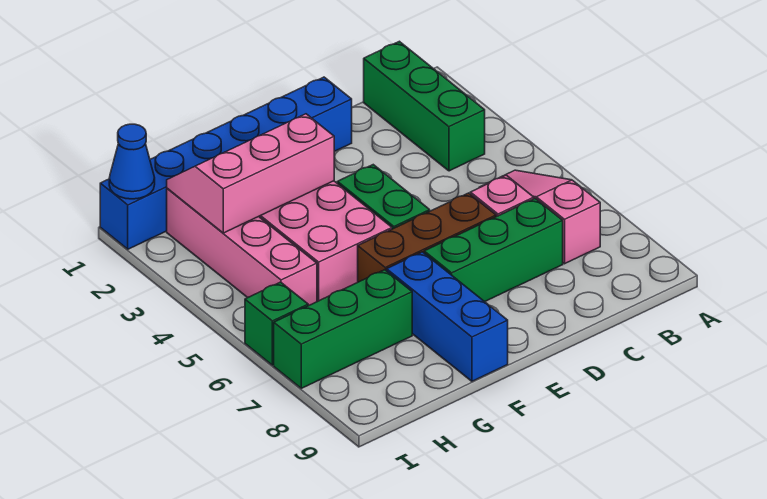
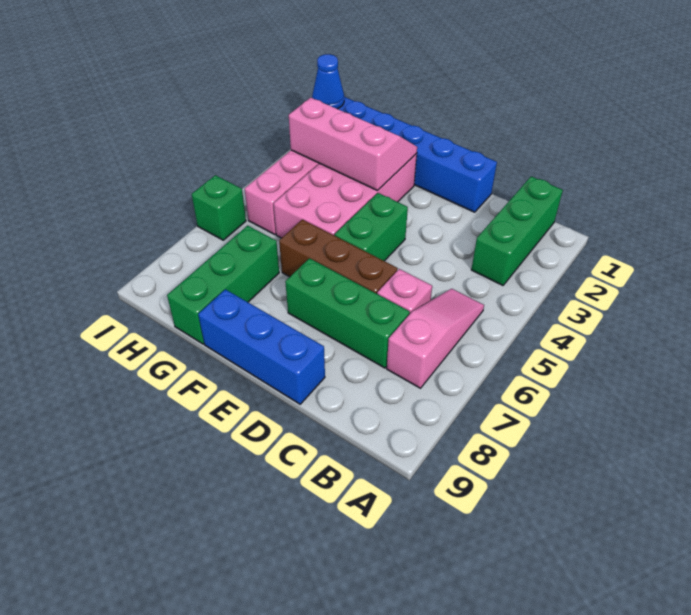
blue brick F7:F9 level 1 -> blue brick D9:F9 level 1
green brick G7:I7 level 1 -> green brick G7:G9 level 1

